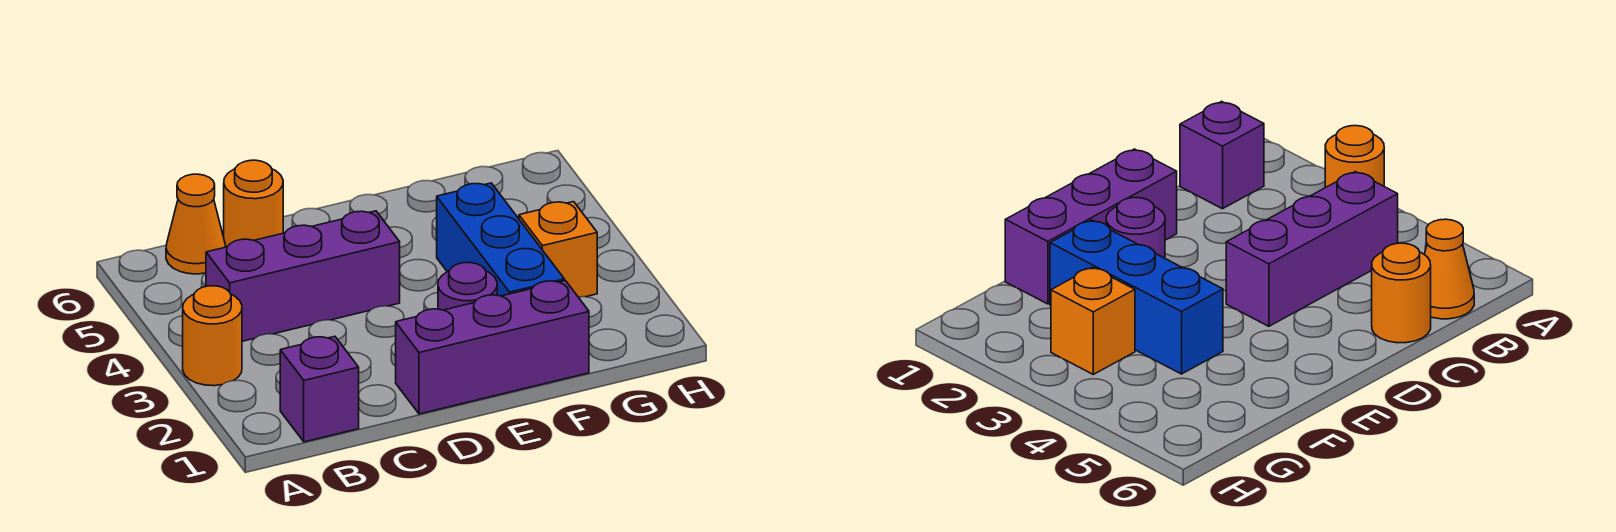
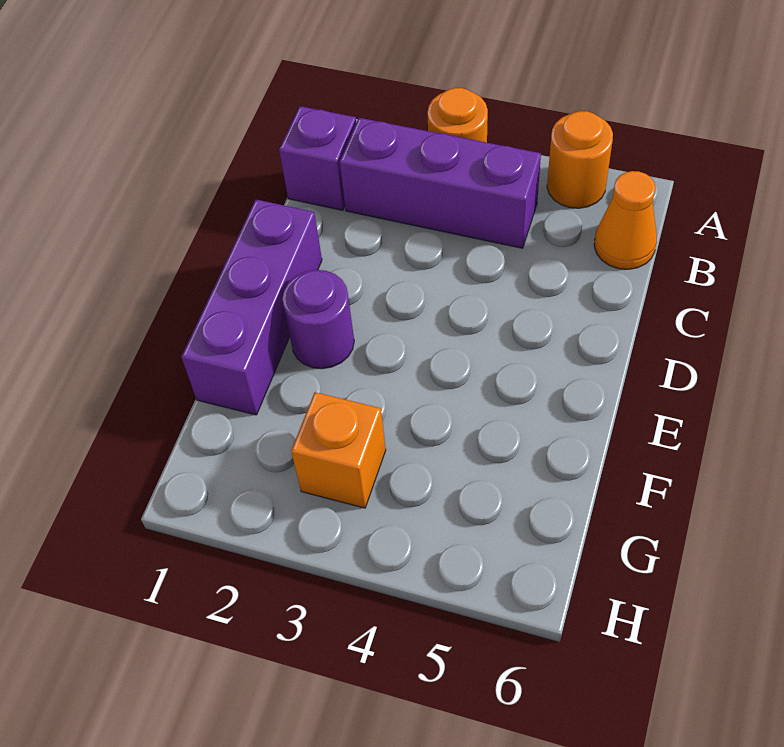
purple brick B4:D4 level 1 -> purple brick B2:B4 level 1
orange round brick C6 level 1 -> orange round brick A5 level 1
blue brick F2:F4 level 1 -> none

